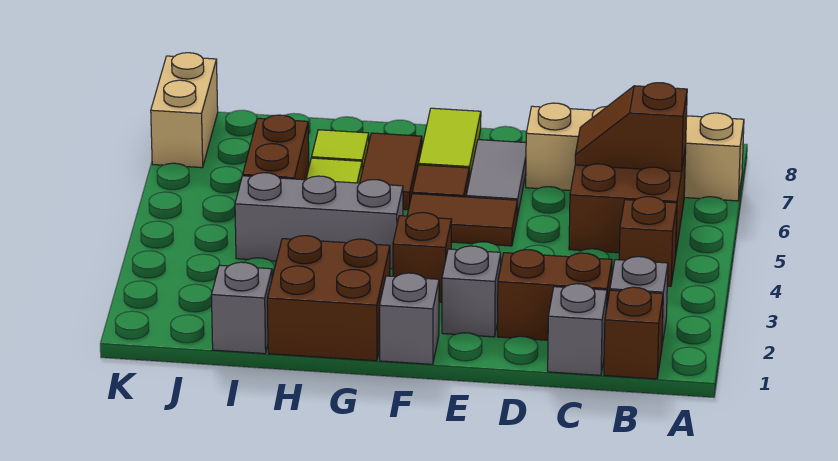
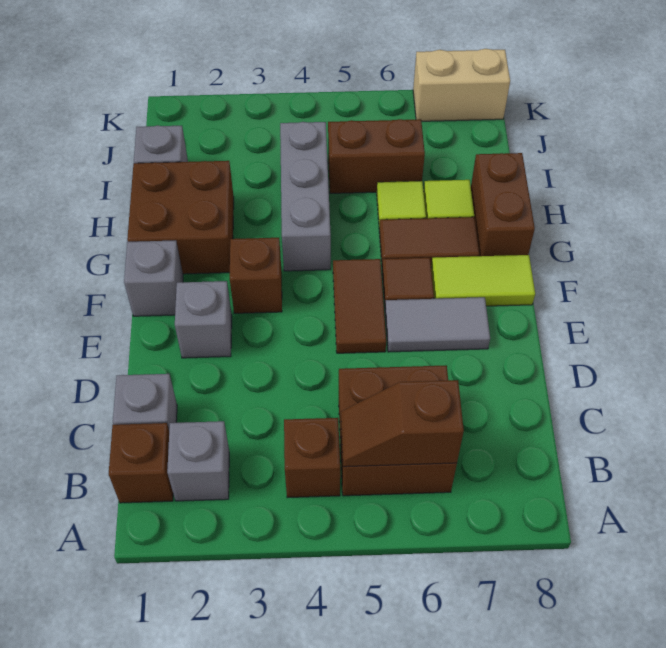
tan brick A7:D7 level 1 -> none
brown slope B6:C6 level 2 top B -> brown slope B5:B6 level 2 top 6
brown brick C2:D2 level 1 -> brown brick G8:H8 level 1

